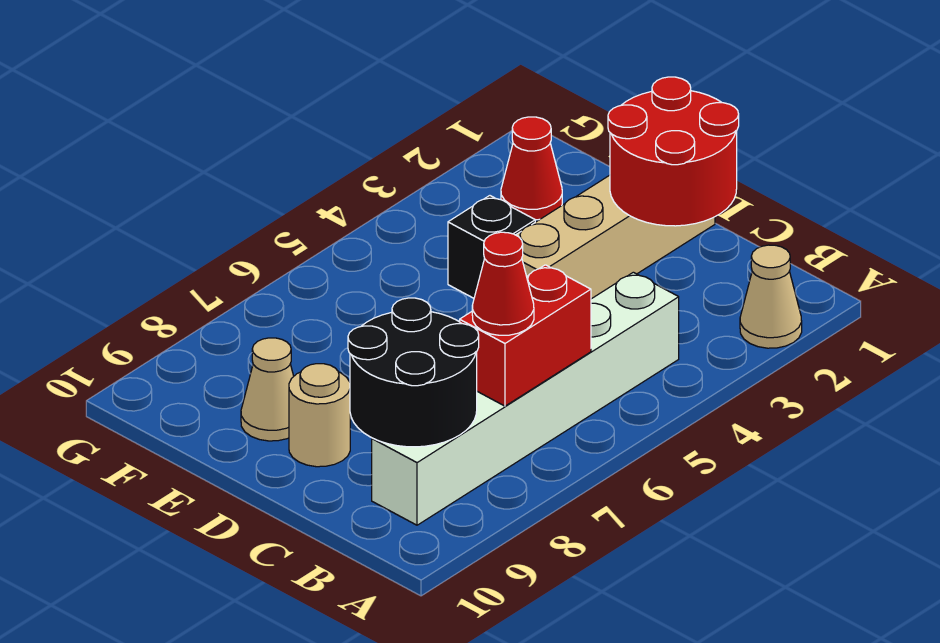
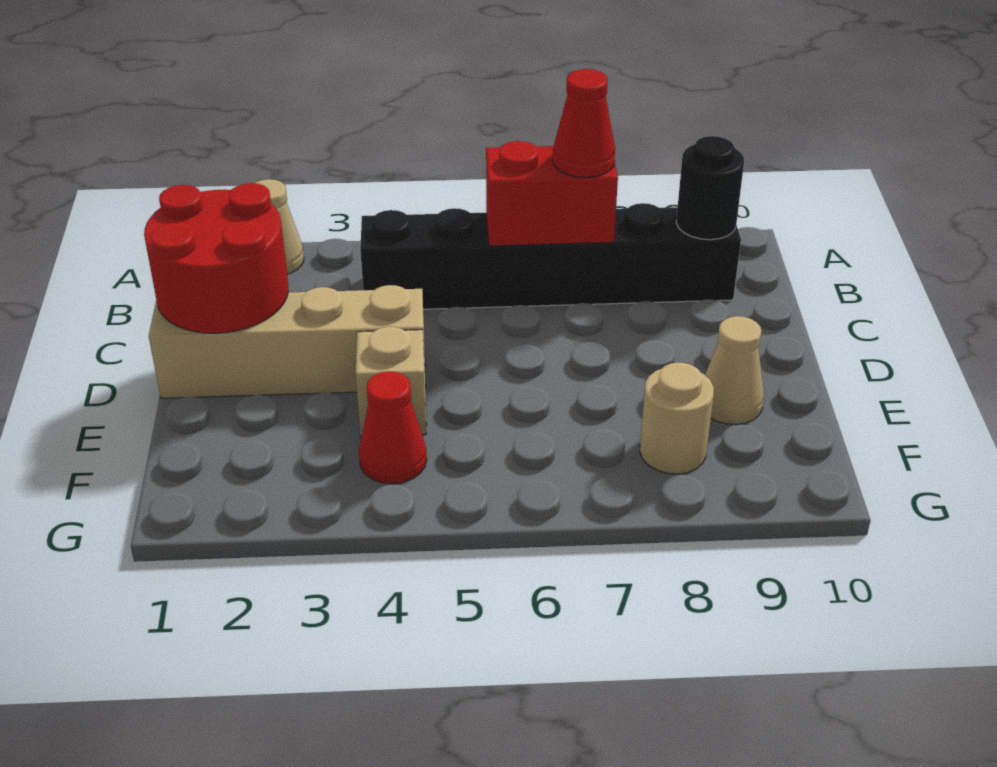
white brick B4:B9 level 1 -> black brick B4:B9 level 1
black round brick B8:C9 level 2 -> black round brick B9 level 2
tan round brick D9 level 1 -> tan round brick F8 level 1
black brick E4 level 1 -> tan brick E4 level 1
red cone F2 level 1 -> red cone F4 level 1

